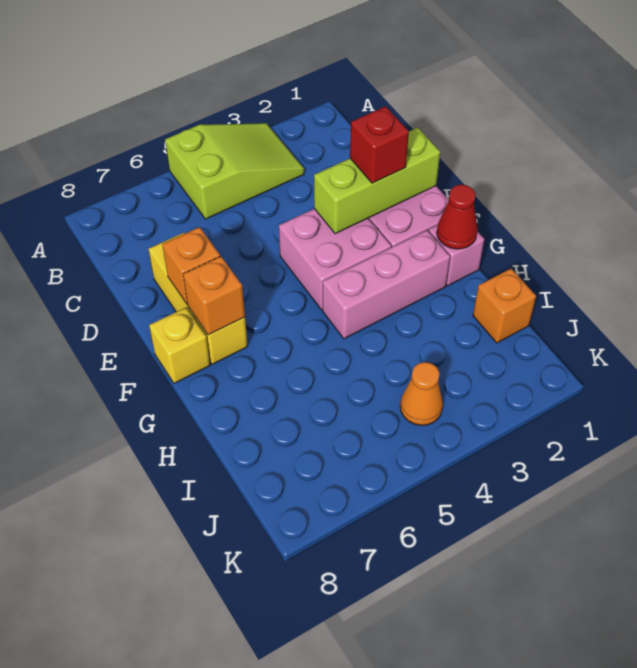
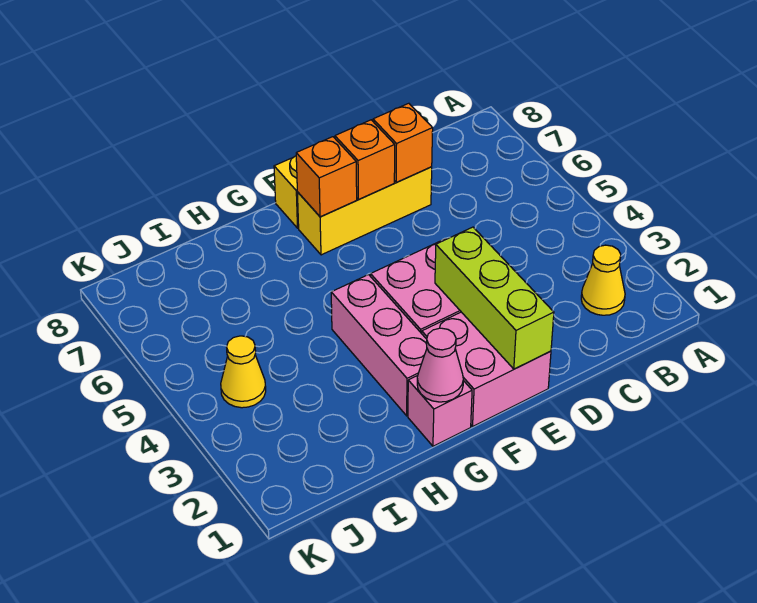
lime slope A3:B5 level 1 top 5 -> none
none -> yellow cone B2 level 1
red brick E2 level 3 -> none
red cone G1 level 2 -> pink cone G1 level 2
orange brick I1 level 1 -> orange brick D7 level 2
orange cone J4 level 1 -> yellow cone J4 level 1

